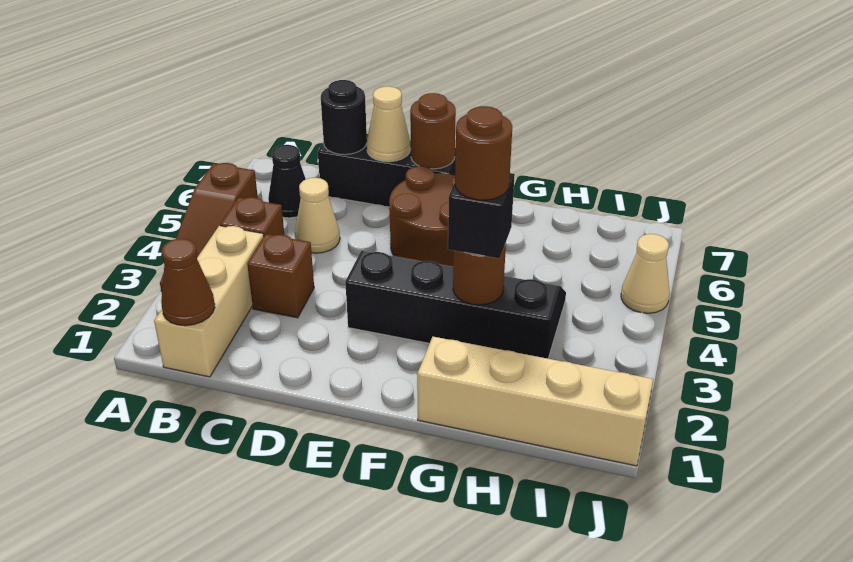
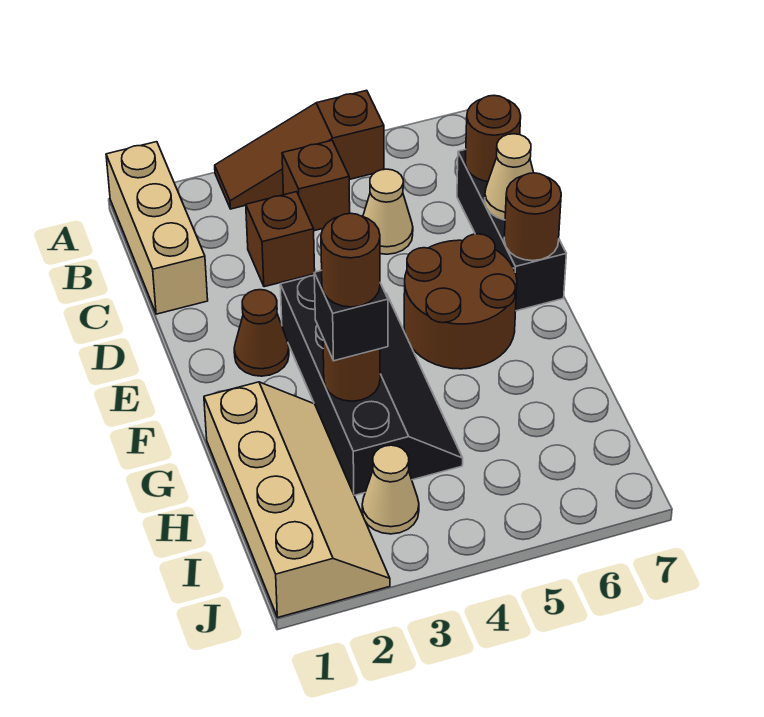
tan brick B1:B3 level 1 -> tan brick A1:C1 level 1
brown cone B1 level 2 -> brown cone E2 level 1
black cone B6 level 1 -> none
black round brick C7 level 2 -> brown round brick C7 level 2
tan cone J5 level 1 -> tan cone I3 level 1

